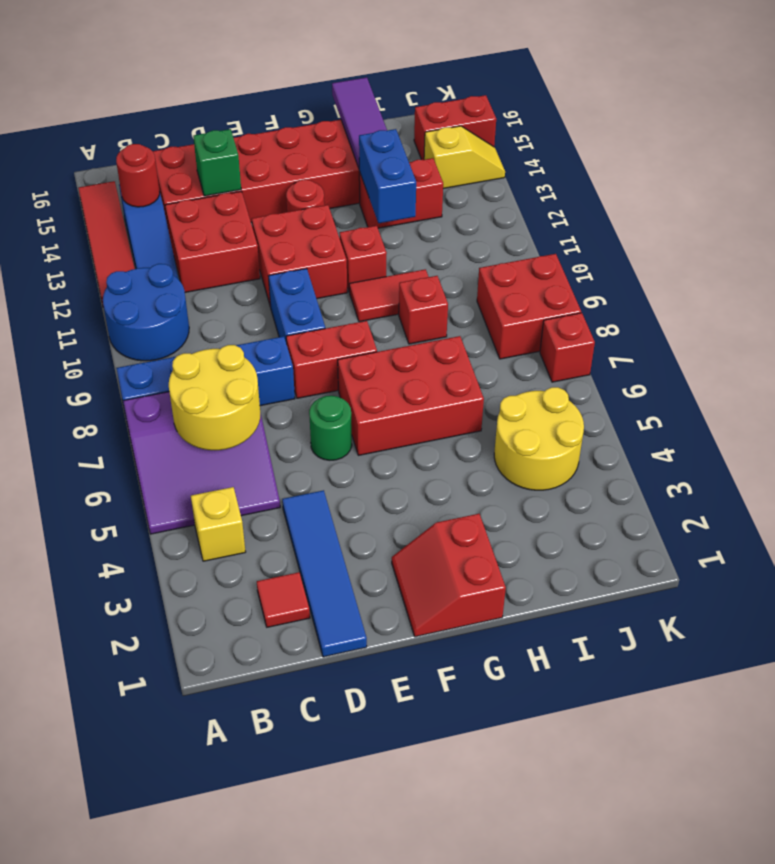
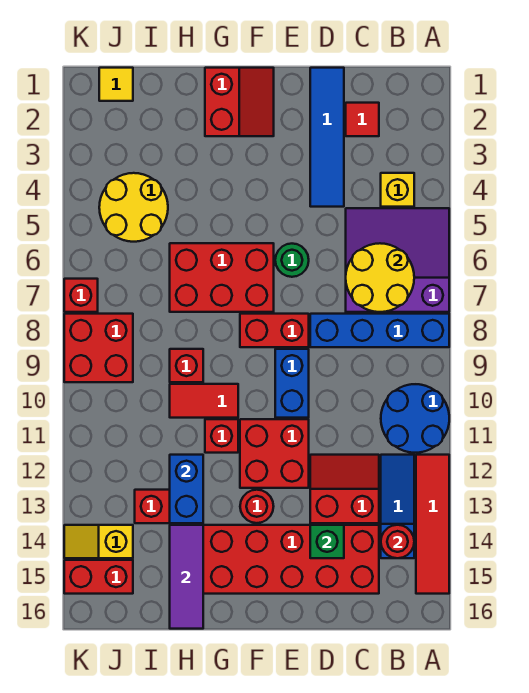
red brick C12:D13 level 1 -> red slope C12:D13 level 1 top 13
none -> yellow tile J1 level 1

